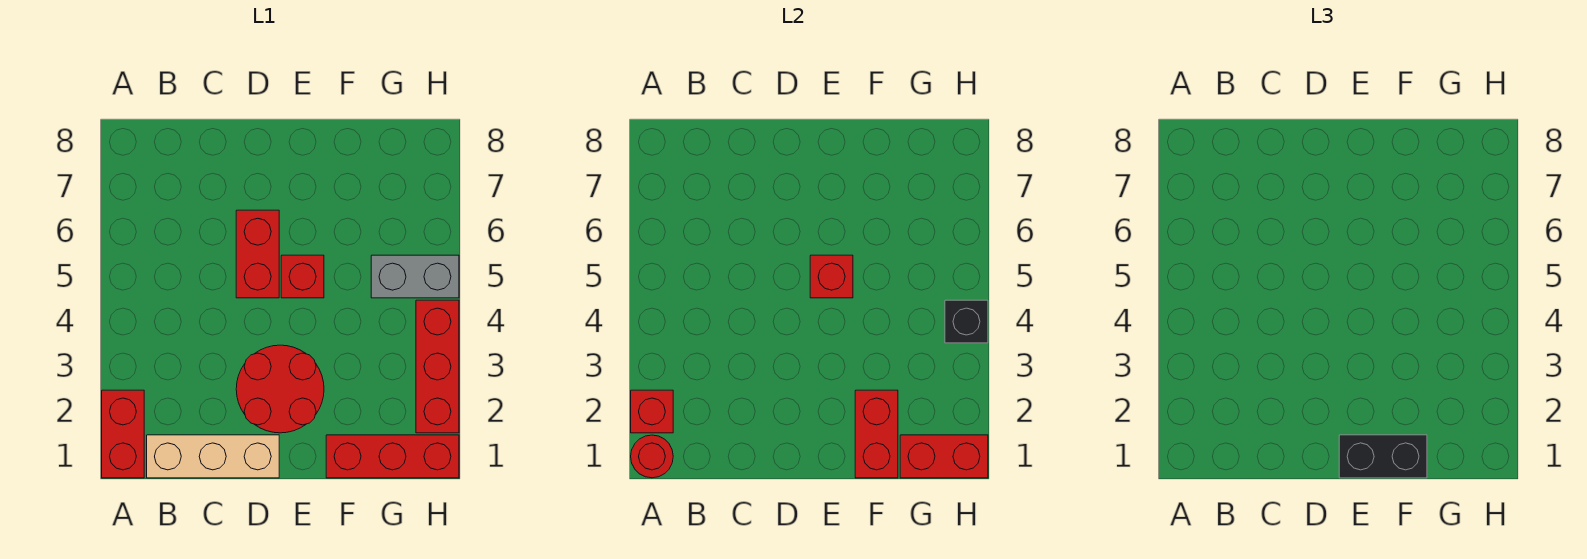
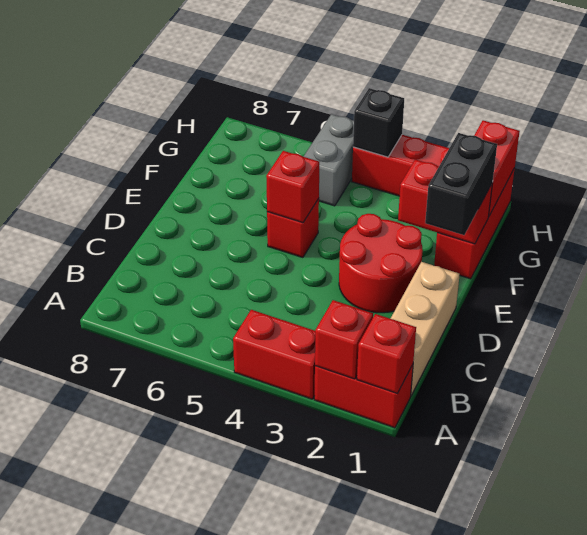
red round brick A1 level 2 -> red brick A1 level 2
red brick D5:D6 level 1 -> red brick A3:A4 level 1

